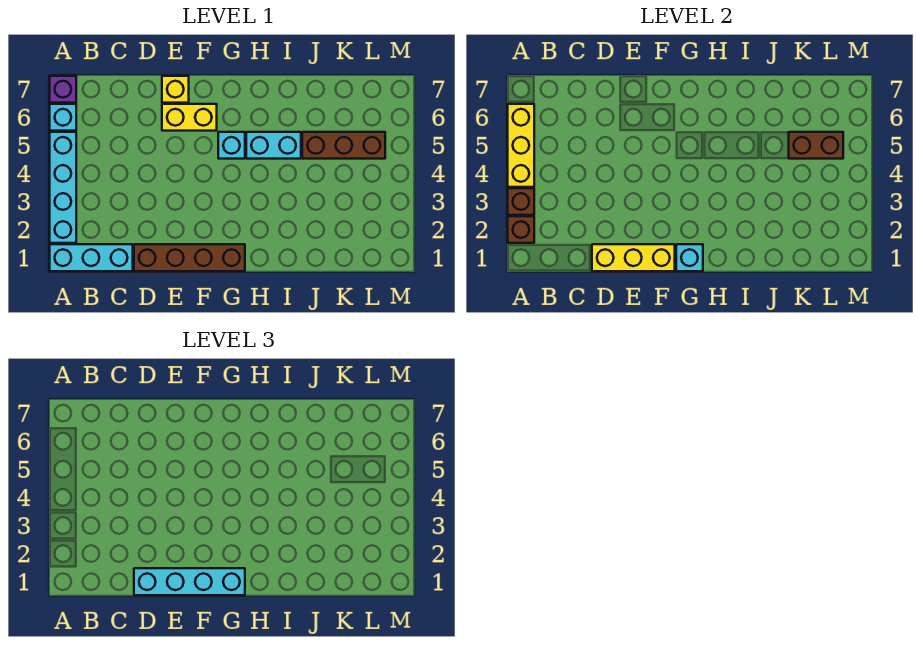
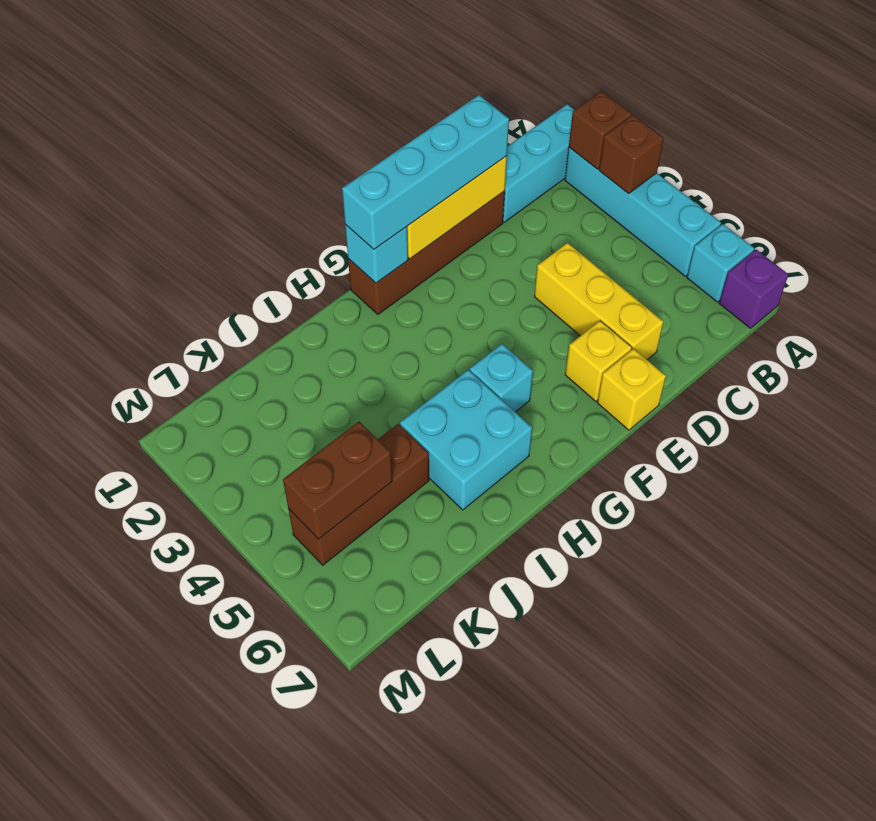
yellow brick A4:A6 level 2 -> yellow brick D4:D6 level 1
yellow brick E6:F6 level 1 -> yellow brick E6 level 1
cyan brick H5:I5 level 1 -> cyan brick H5:I6 level 1

